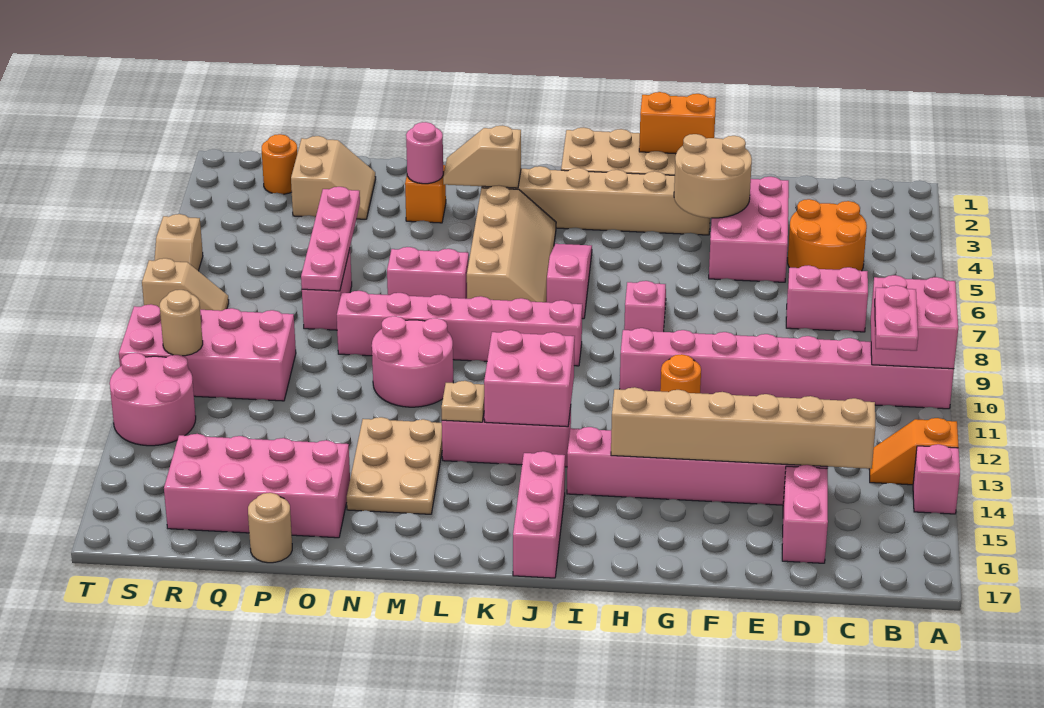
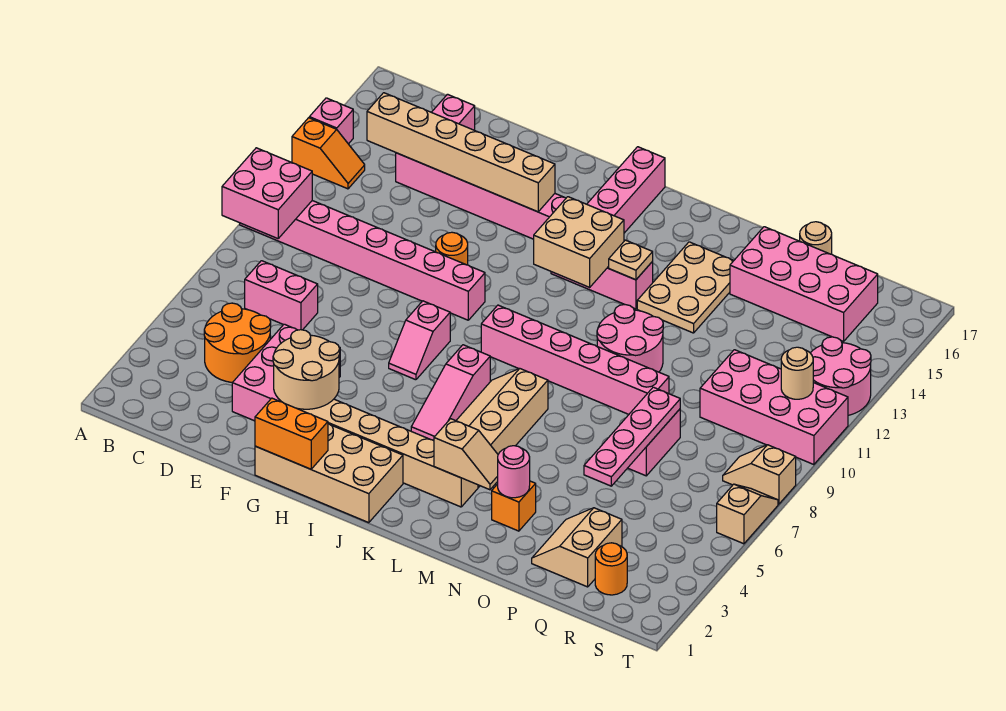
pink plate B10:B11 level 3 -> none
pink brick J12:K13 level 2 -> tan brick J12:K13 level 2
pink brick M7:N7 level 1 -> none

